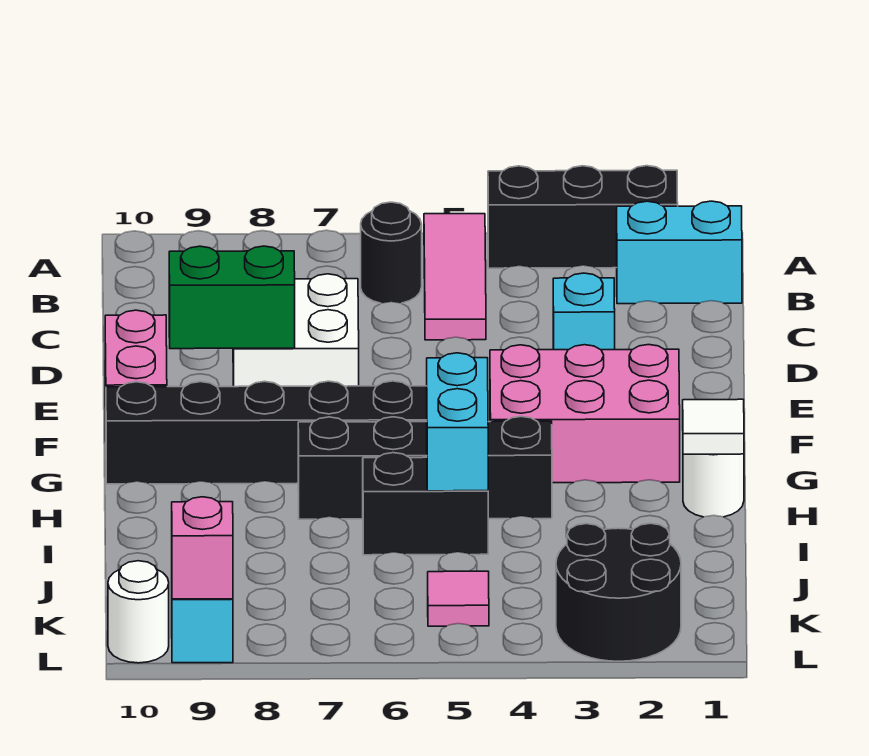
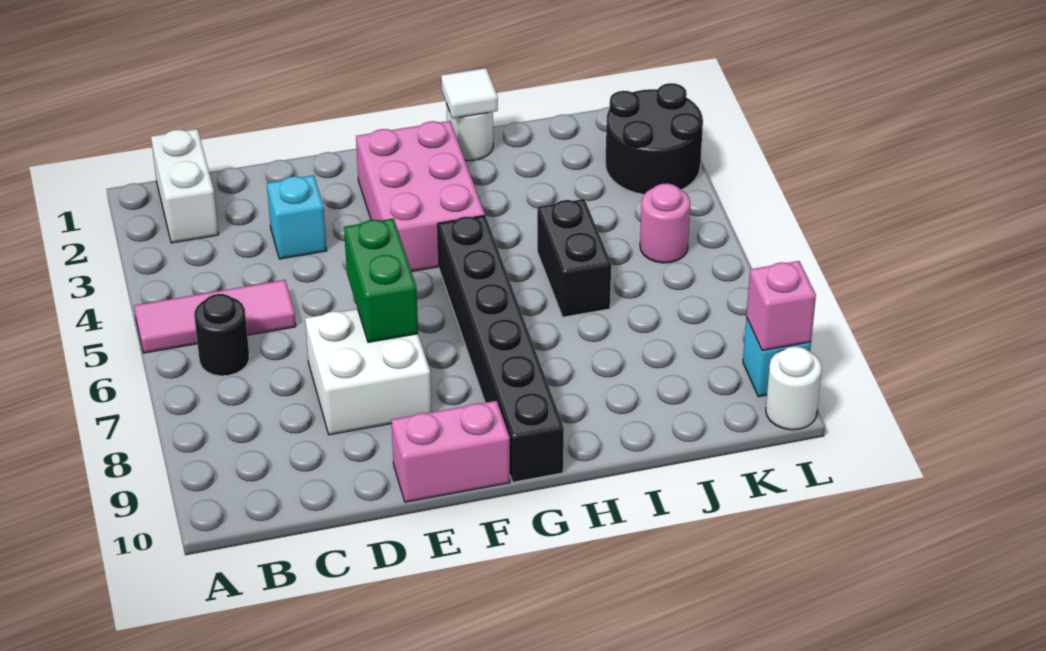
black brick A2:A4 level 1 -> none
cyan brick B1:B2 level 1 -> white brick B1:B2 level 1
green brick E8:E9 level 2 -> green brick E6:E7 level 2
black brick H4:H7 level 1 -> none
cyan brick H5:I5 level 2 -> none
pink tile K5 level 1 -> pink round brick K5 level 1

